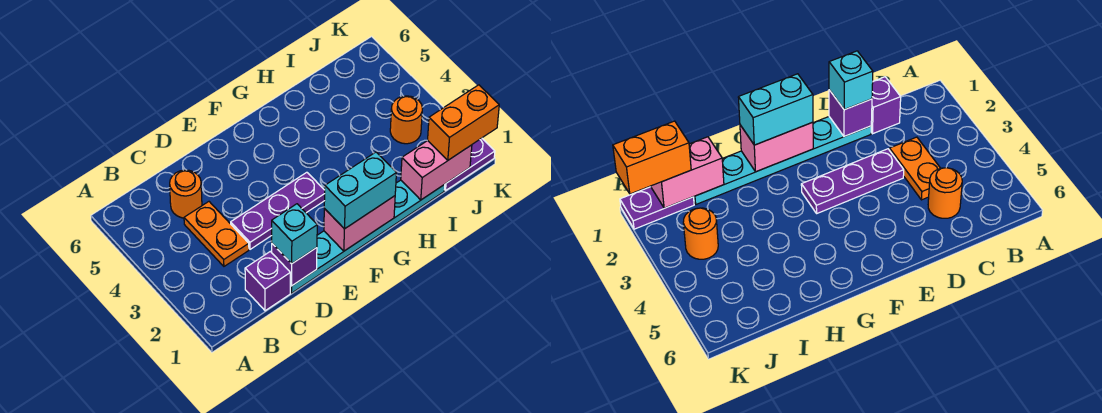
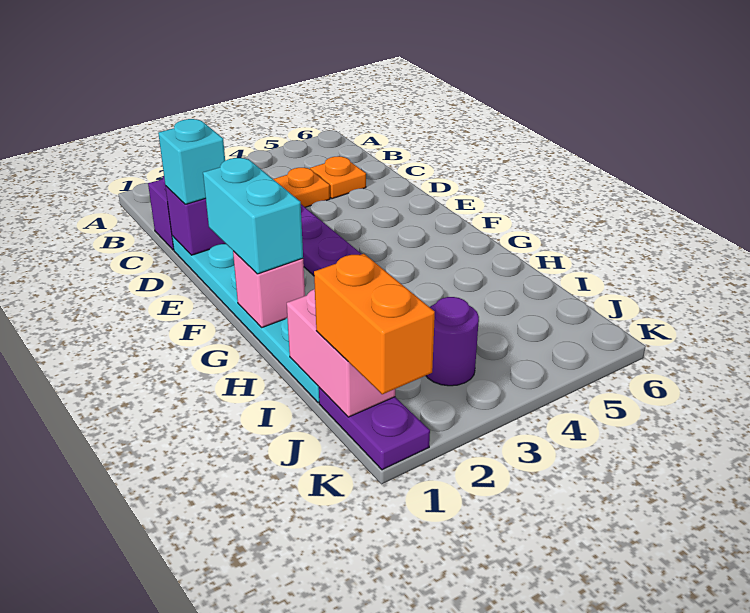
orange round brick C5 level 1 -> orange plate C5 level 1
pink brick F1:G1 level 2 -> pink brick G1 level 2
orange round brick J3 level 1 -> purple round brick J3 level 1

